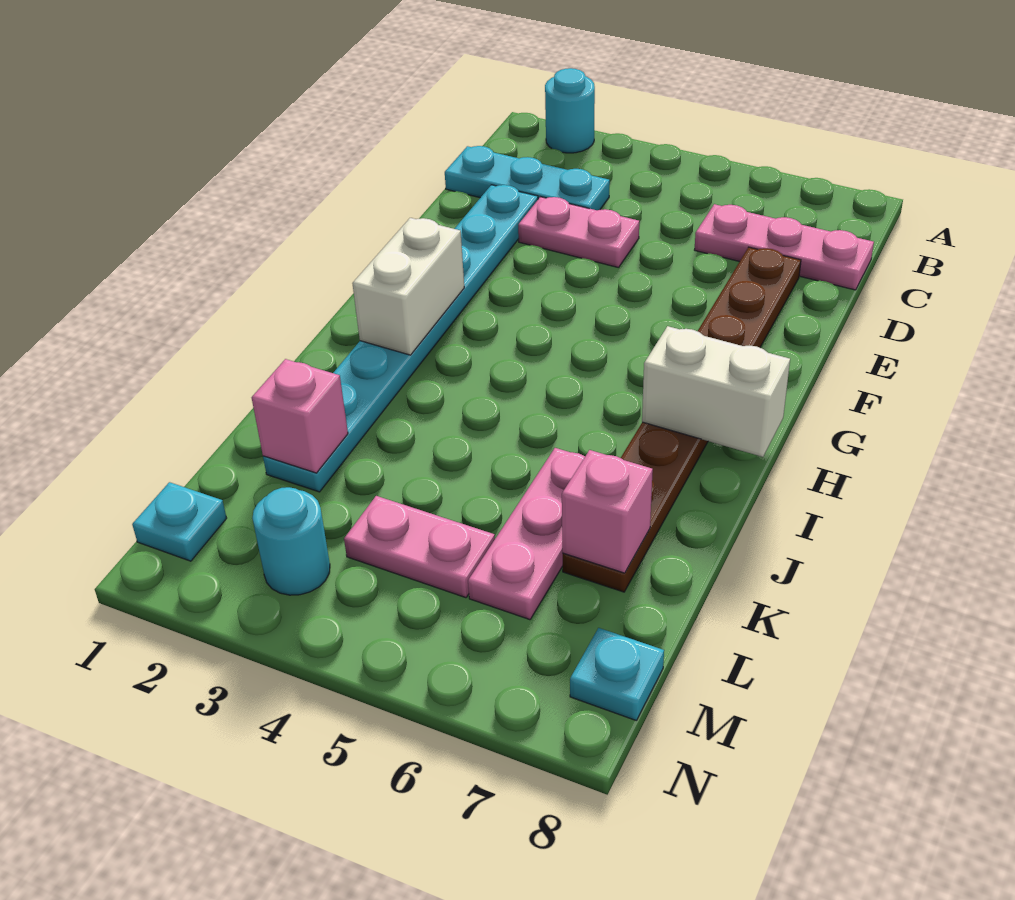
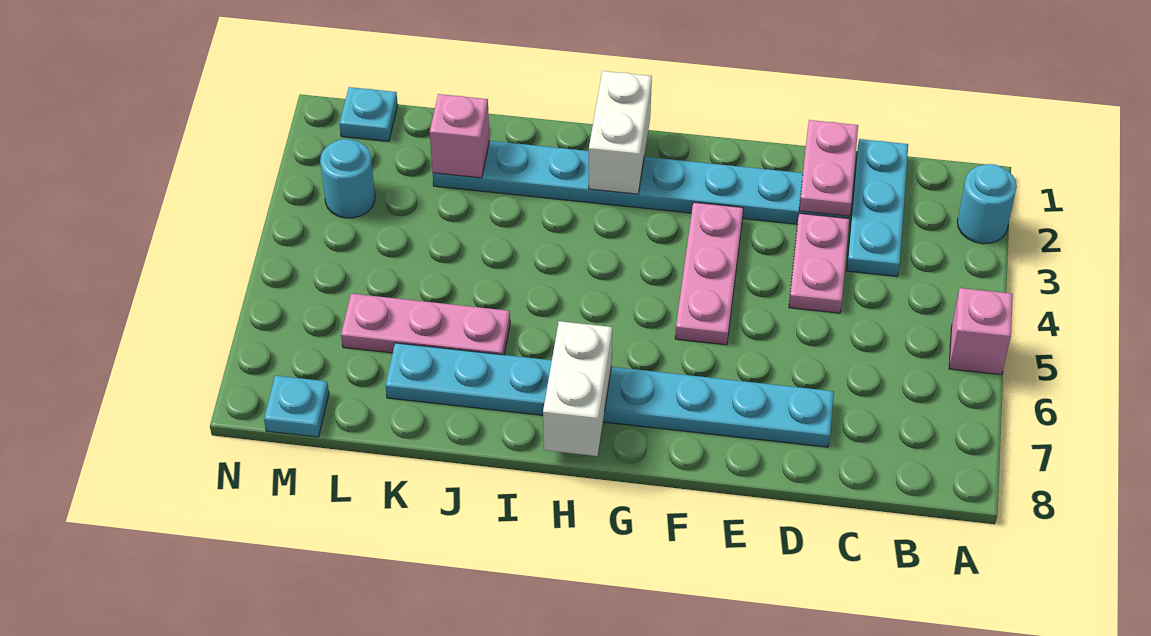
pink plate C6:C8 level 1 -> pink plate F3:F5 level 1
brown plate D7:K7 level 1 -> cyan plate D7:K7 level 1
white brick G2:H2 level 2 -> white brick H1:H2 level 2
pink brick K7 level 2 -> pink brick A5 level 1
pink plate L4:L5 level 1 -> pink plate D1:D2 level 2

